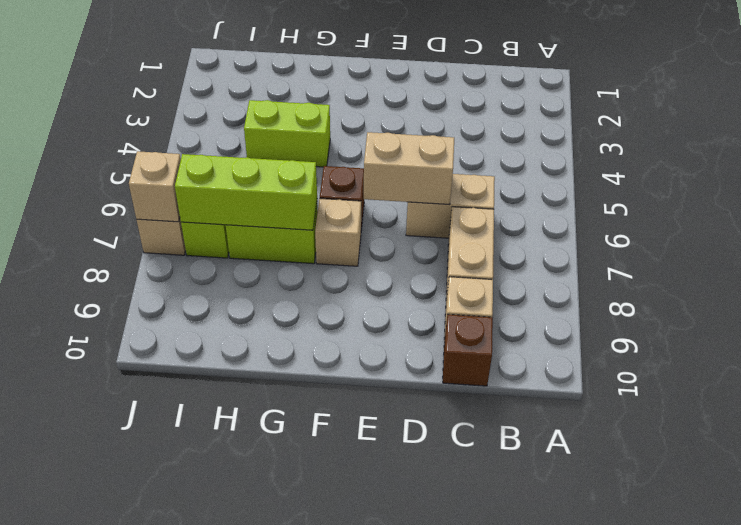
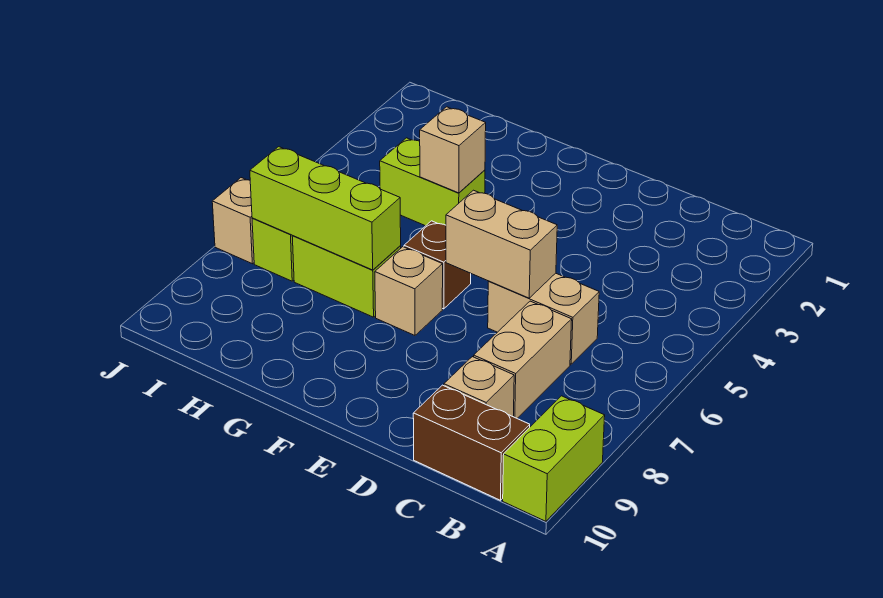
none -> lime brick A9:A10 level 1
brown brick C10 level 1 -> brown brick B10:C10 level 1
tan brick J7 level 2 -> tan brick G4 level 2

